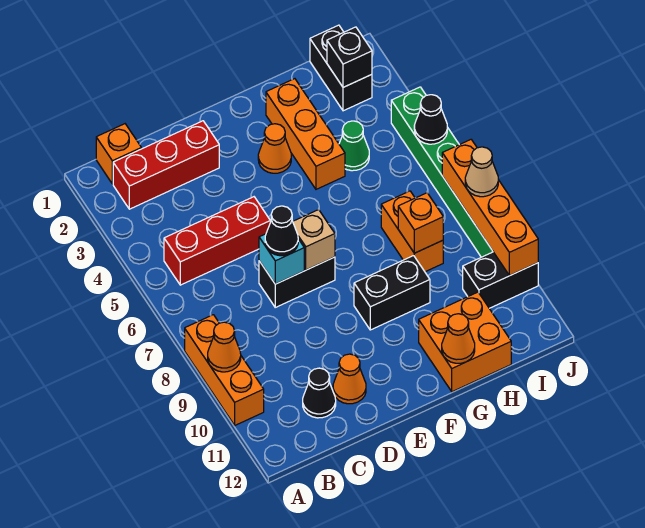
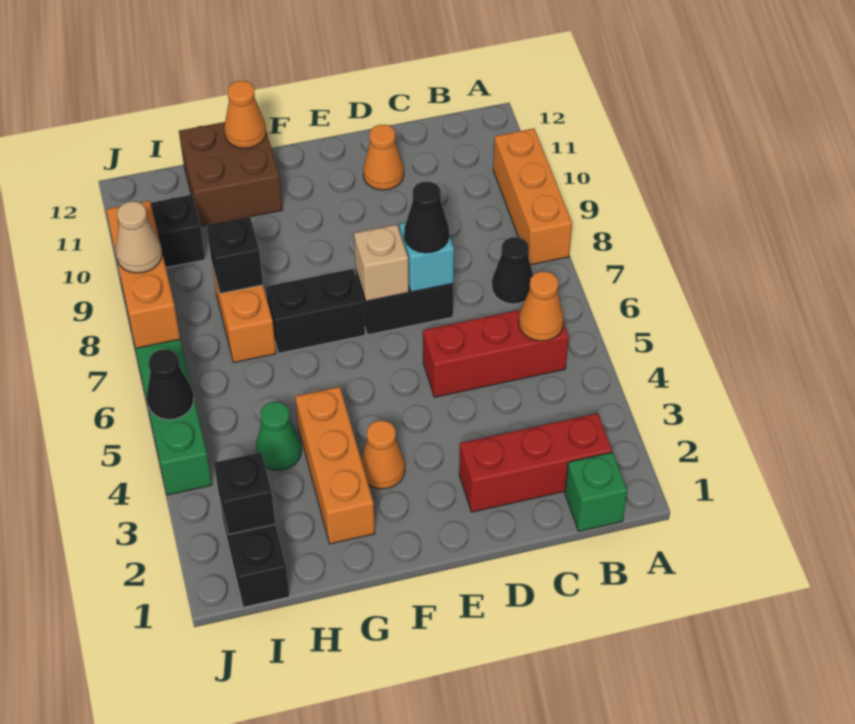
orange cone A9 level 2 -> orange cone B5 level 2
orange brick B1 level 1 -> green brick B1 level 1
black cone C11 level 1 -> black cone B7 level 1
black brick F9:G9 level 1 -> black brick F7:G7 level 1
orange brick G11:H12 level 1 -> brown brick G11:H12 level 1
orange brick H8 level 2 -> black brick H8 level 2
orange brick J7:J10 level 2 -> orange brick J7:J9 level 2

